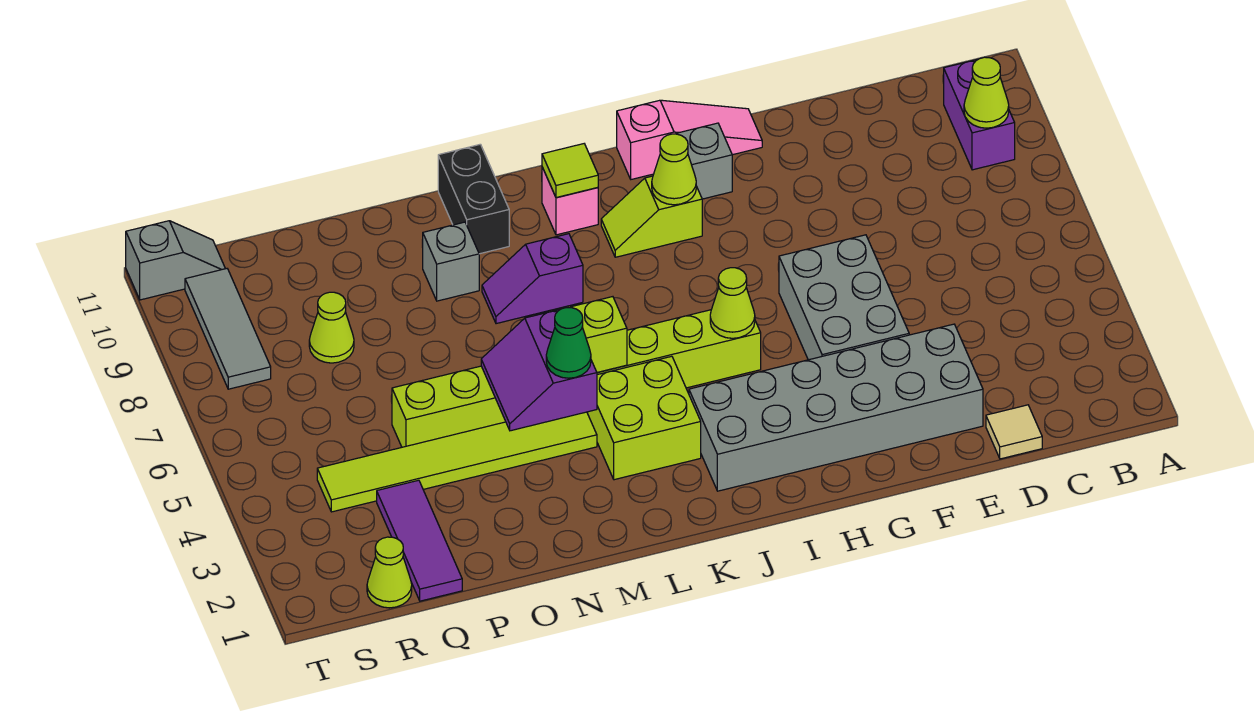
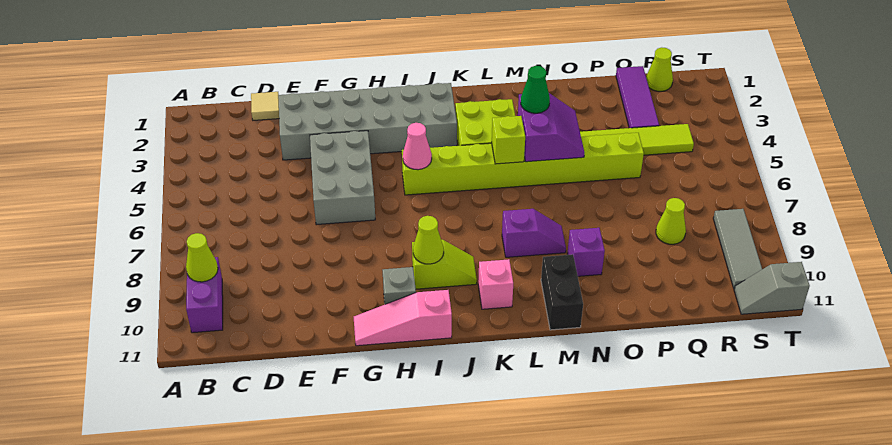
lime cone I5 level 2 -> pink cone I5 level 2
lime tile K10 level 2 -> none
grey brick N9 level 1 -> purple brick N9 level 1

